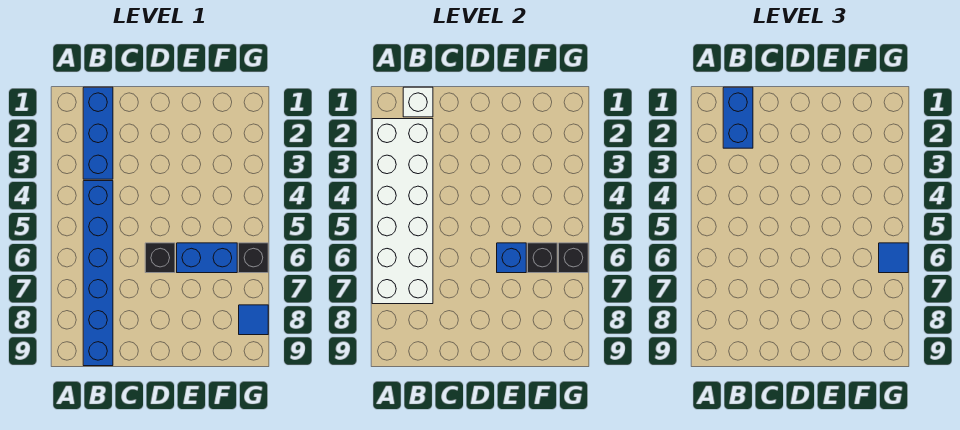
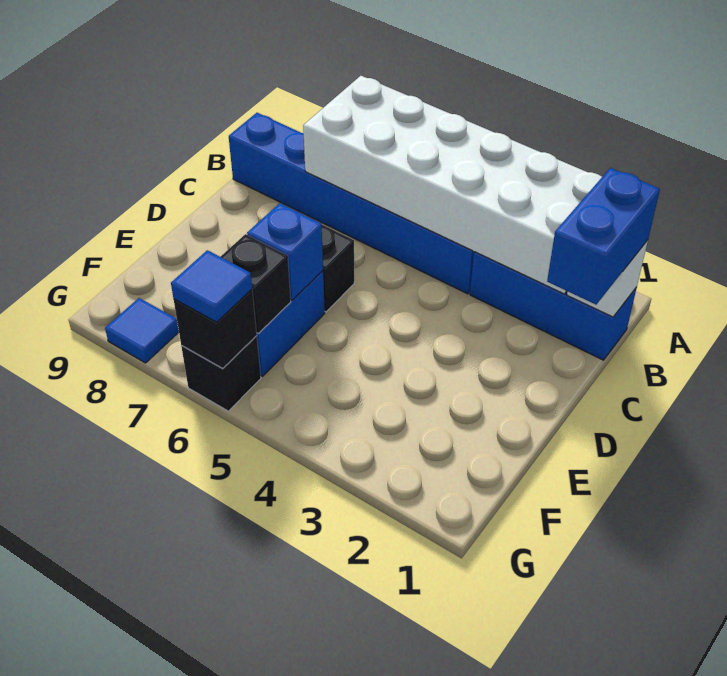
blue brick B1:B2 level 3 -> blue brick B1:C1 level 3

